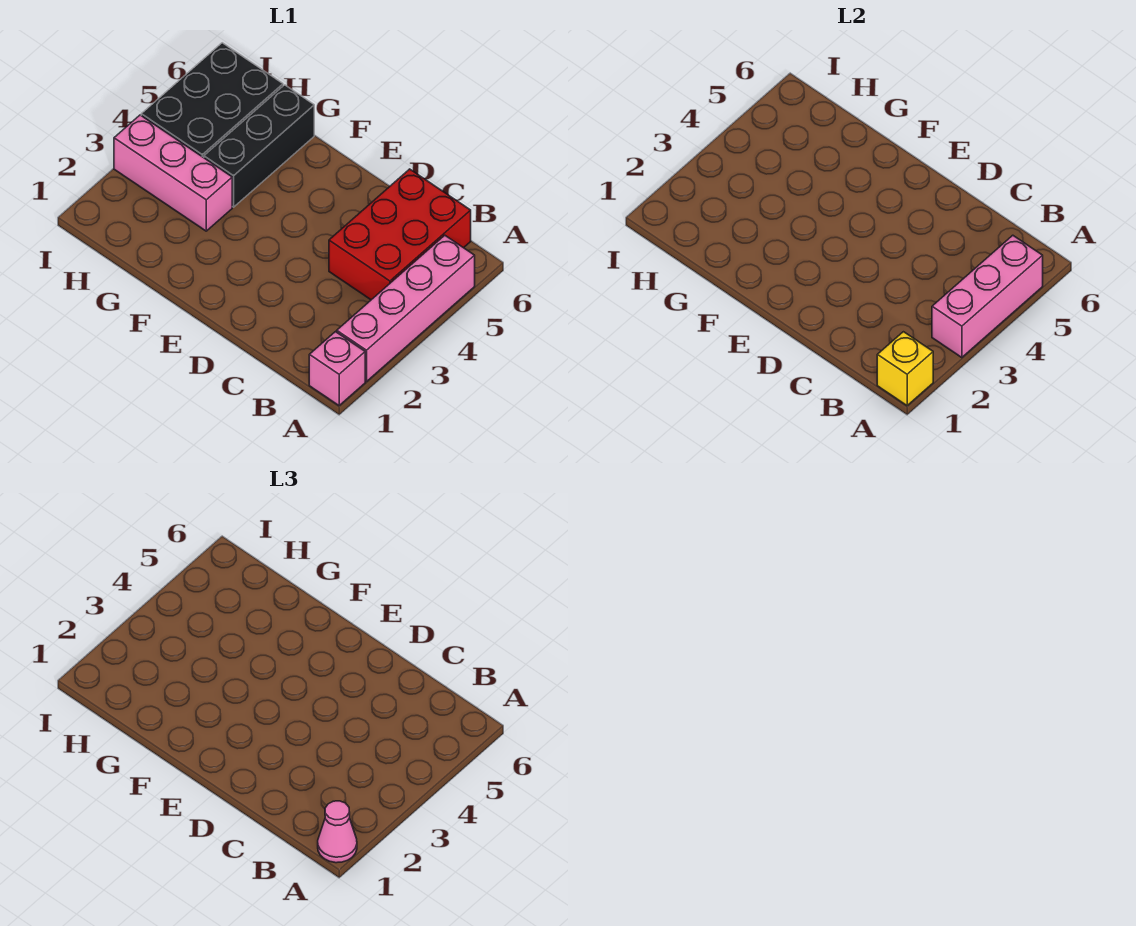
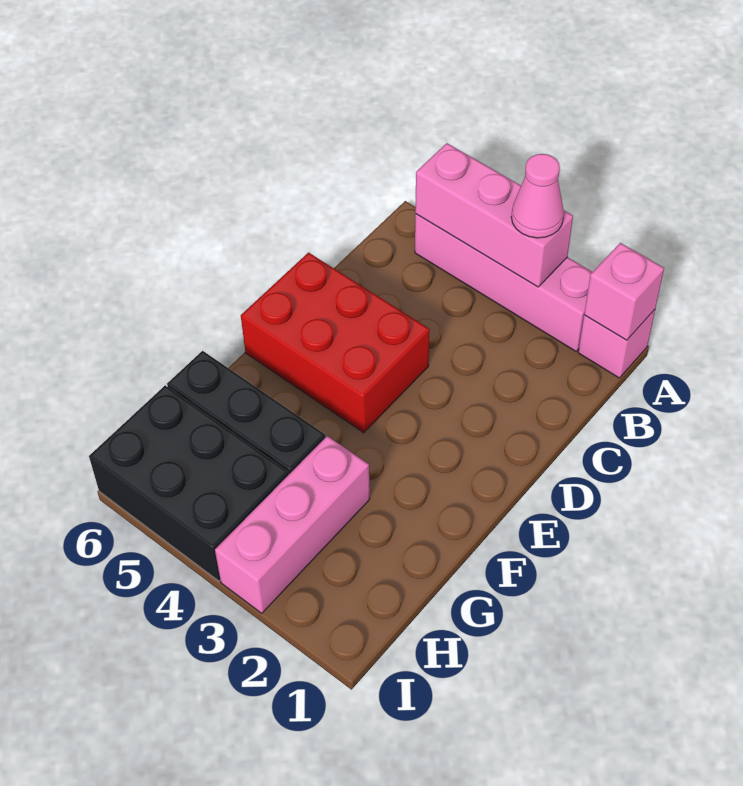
yellow brick A1 level 2 -> pink brick A1 level 2
pink cone A1 level 3 -> pink cone A3 level 3
red brick B4:C6 level 1 -> red brick D4:E6 level 1

